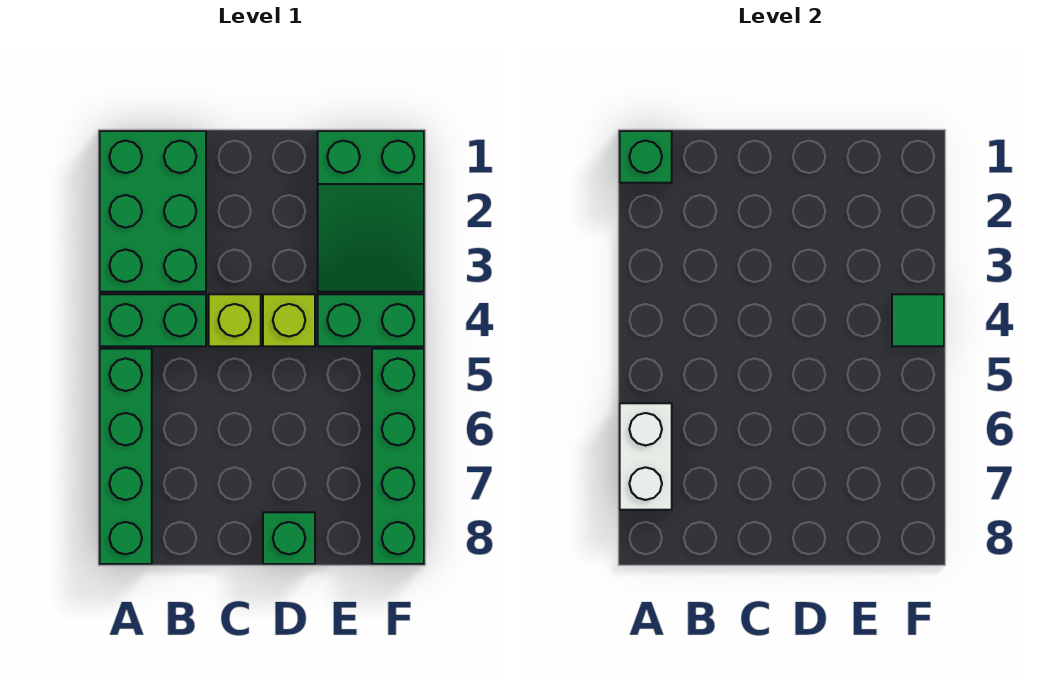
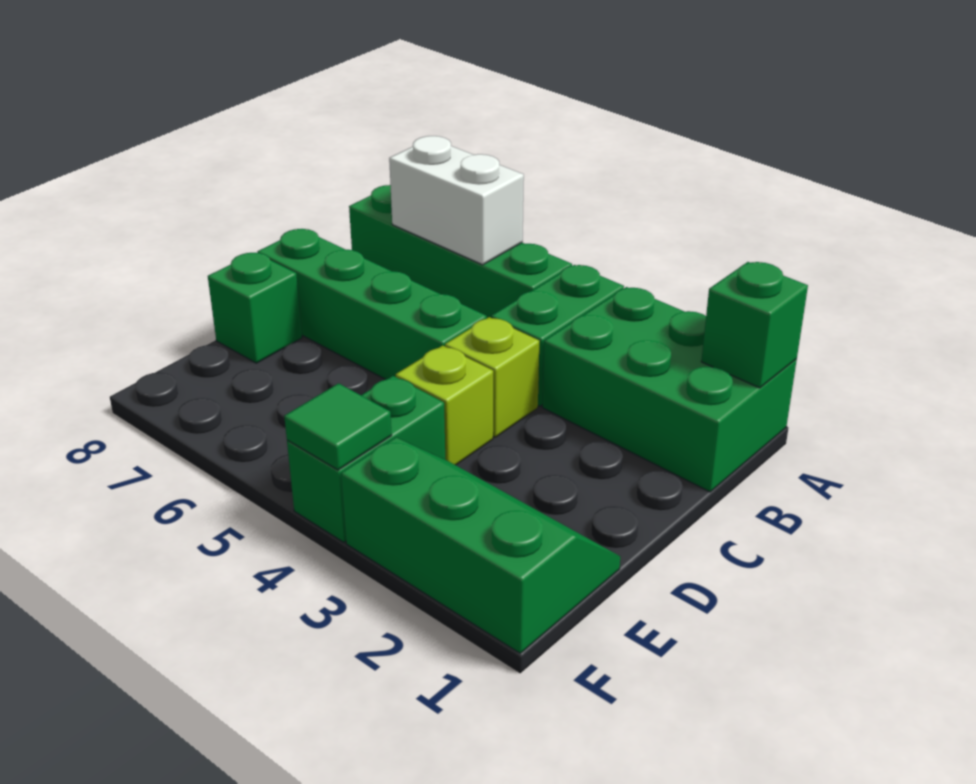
green slope E1:F3 level 1 top 1 -> green slope E1:F3 level 1 top F
green brick F5:F8 level 1 -> green brick C5:C8 level 1

